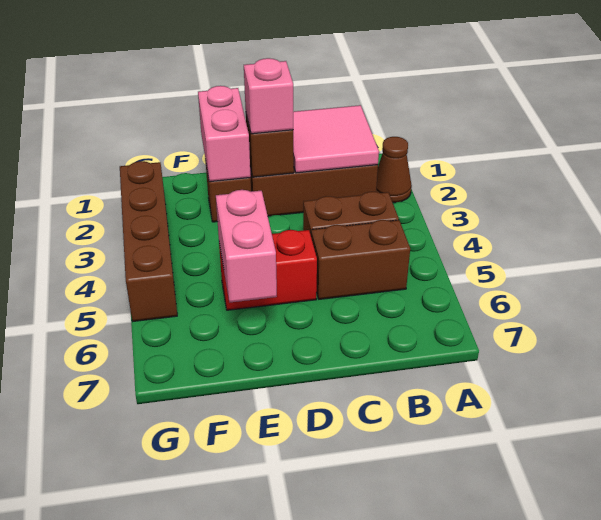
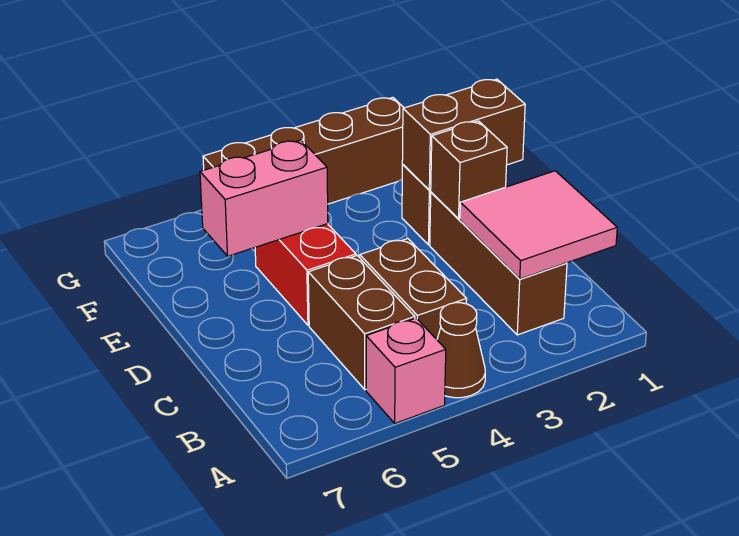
brown cone A2 level 1 -> brown cone A4 level 1
pink brick D2 level 3 -> pink brick A5 level 1
pink brick E1:E2 level 2 -> brown brick E1:E2 level 2

